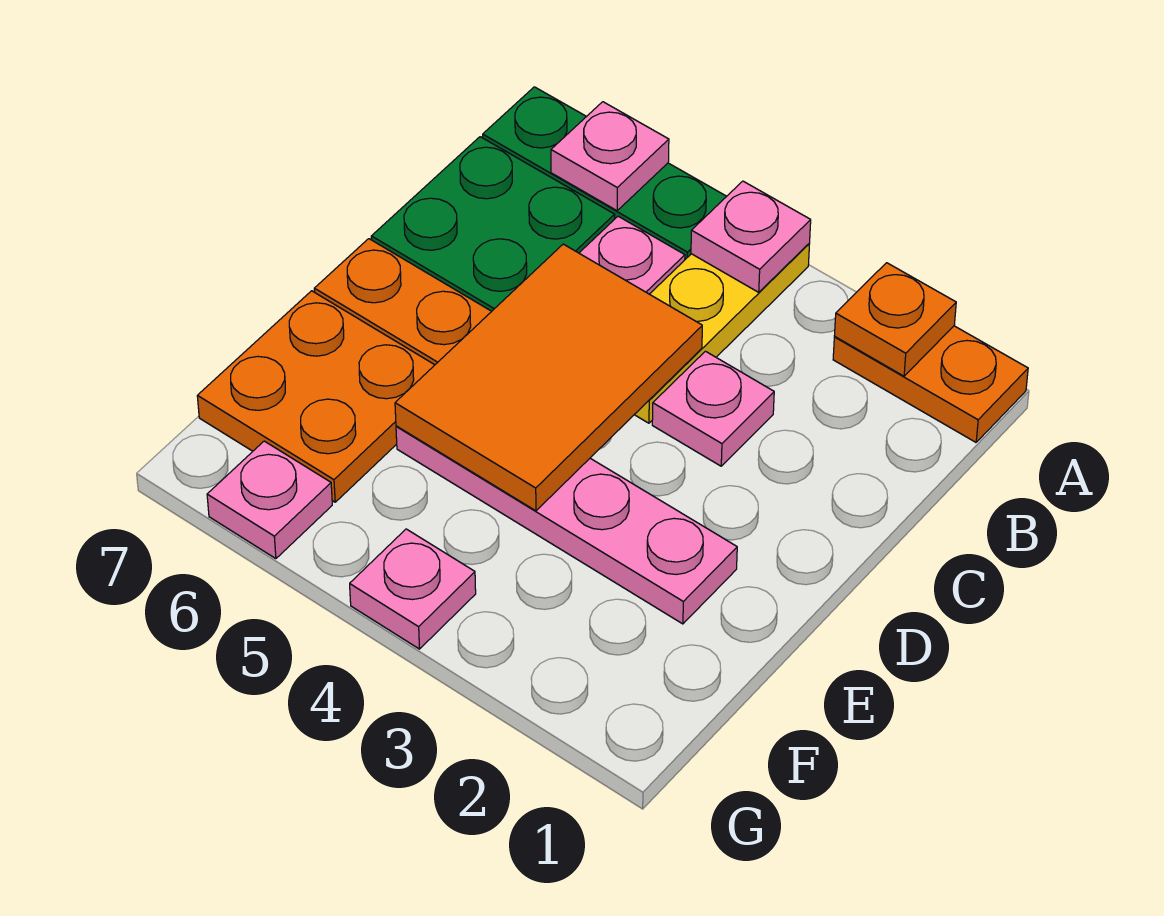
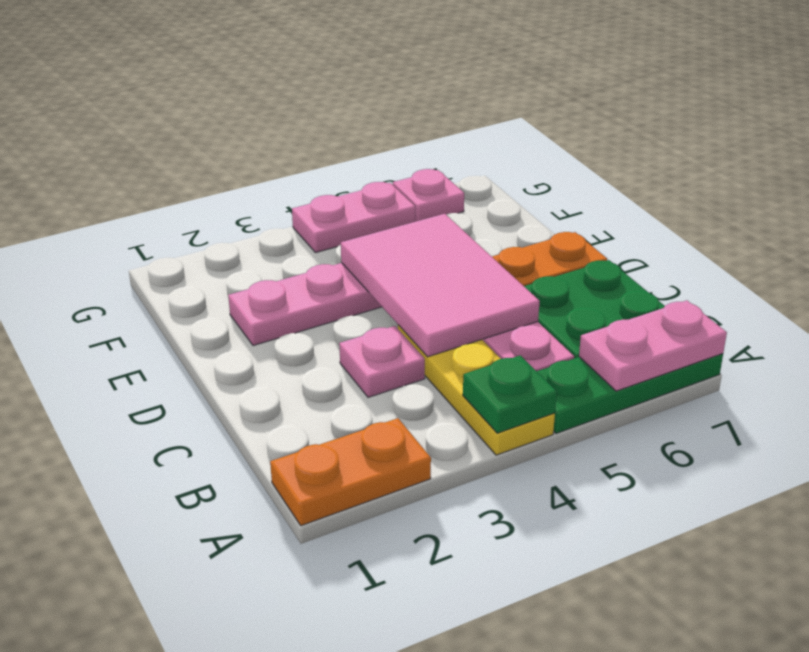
orange plate A2 level 2 -> none
pink plate A4 level 2 -> green plate A4 level 2
pink plate A6 level 2 -> pink plate A6:A7 level 2
orange tile C4:E5 level 2 -> pink tile C4:E5 level 2
orange plate E6:F7 level 1 -> none
pink plate G4 level 1 -> pink plate G4:G5 level 1

